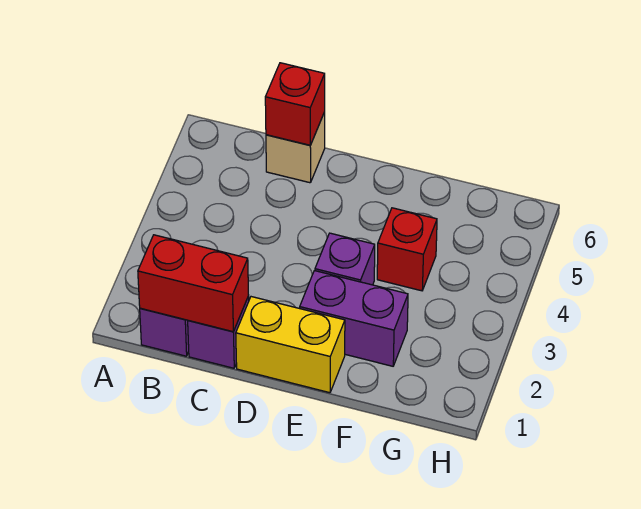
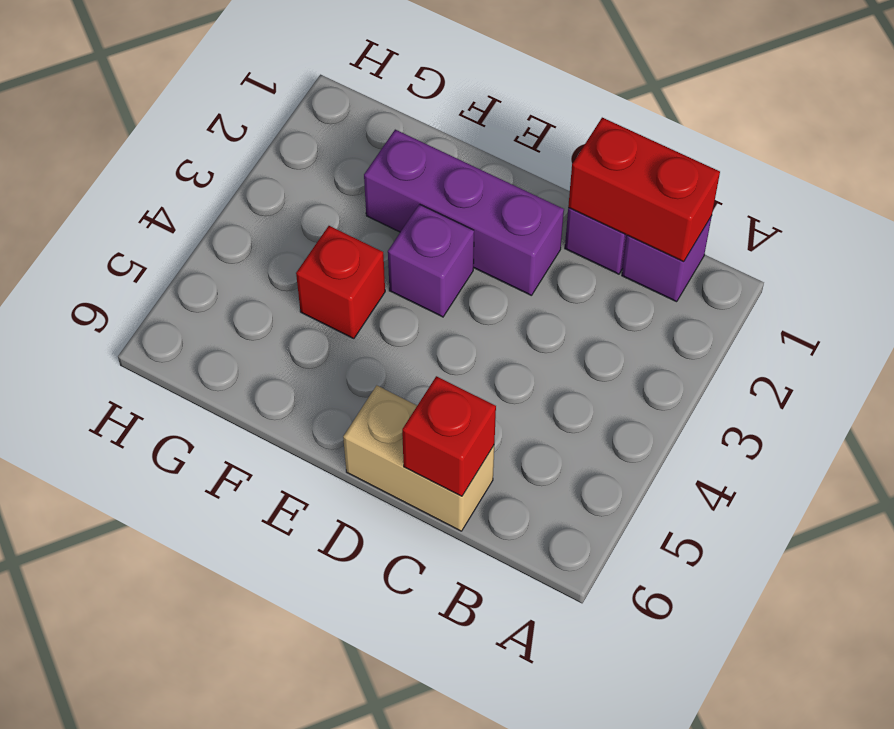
tan brick C6 level 1 -> tan brick C6:D6 level 1
yellow brick D1:E1 level 1 -> none
purple brick E2:F2 level 1 -> purple brick D2:F2 level 1

